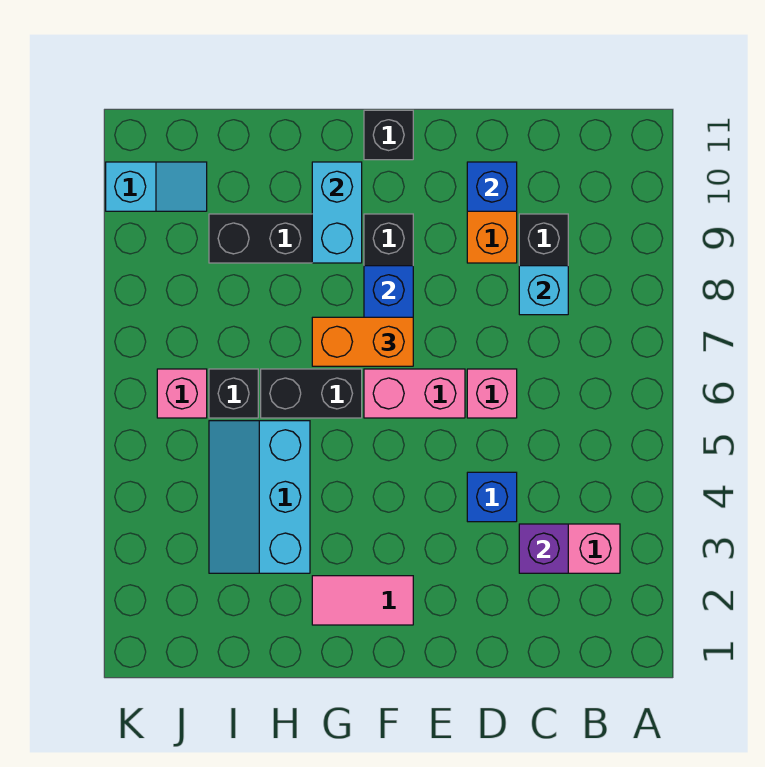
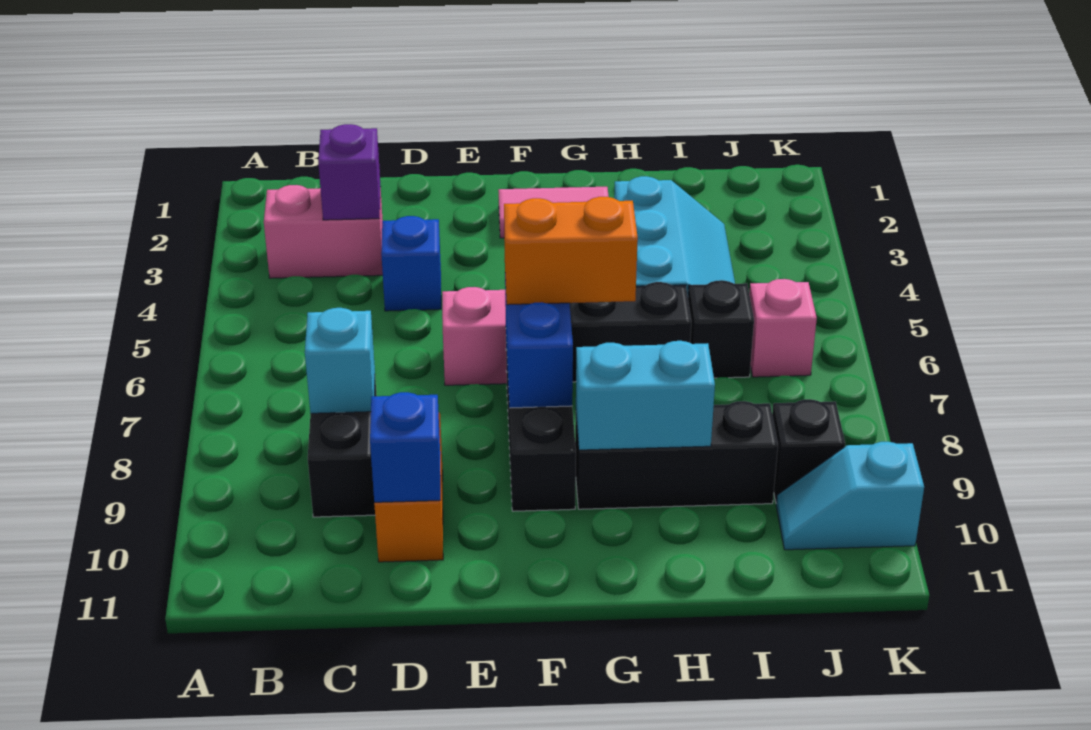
pink brick D6 level 1 -> none
black brick F11 level 1 -> black brick J9 level 1
cyan brick G9:G10 level 2 -> cyan brick G9:H9 level 2

